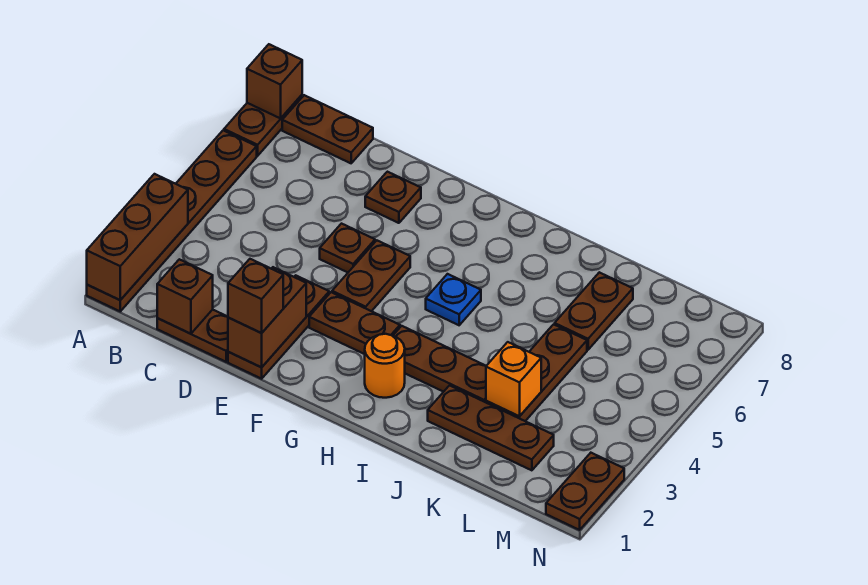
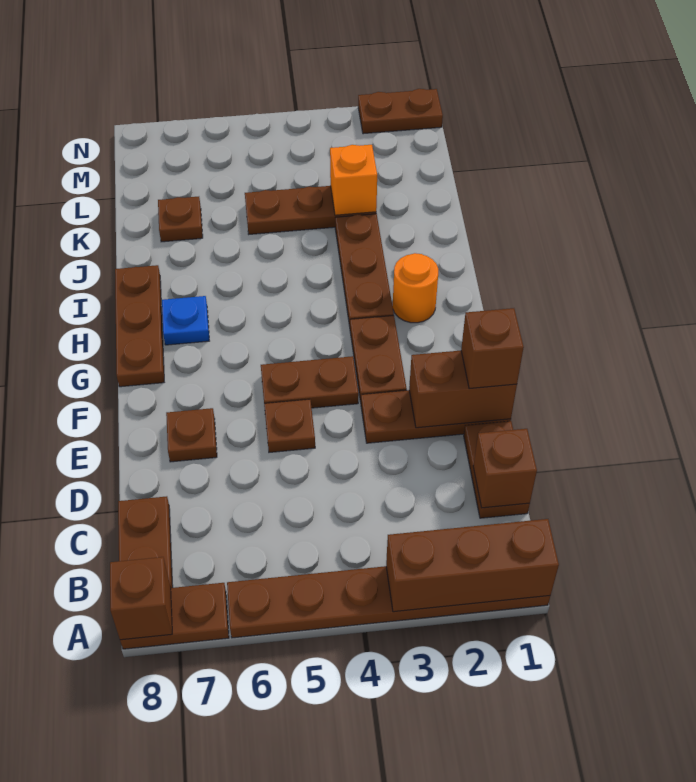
blue plate H5 level 1 -> blue plate H7 level 1
brown plate J2:L2 level 1 -> brown plate G8:I8 level 1
brown plate K6:K7 level 1 -> brown plate K7 level 1

